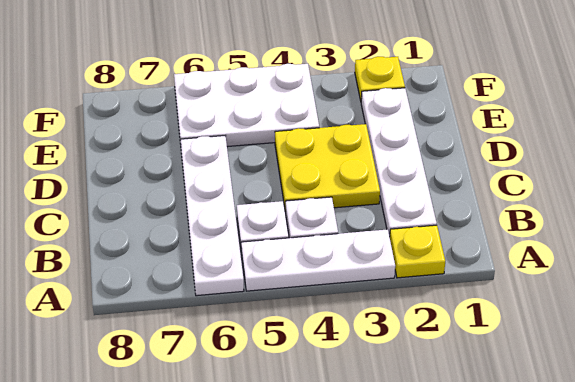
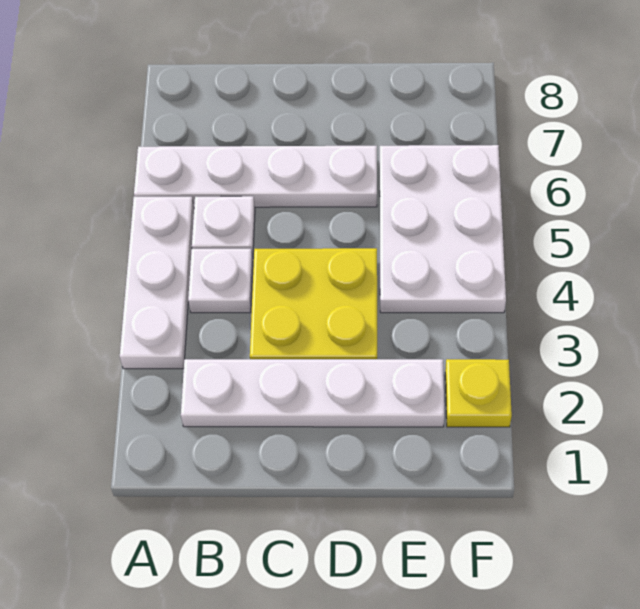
yellow plate A2 level 1 -> none

